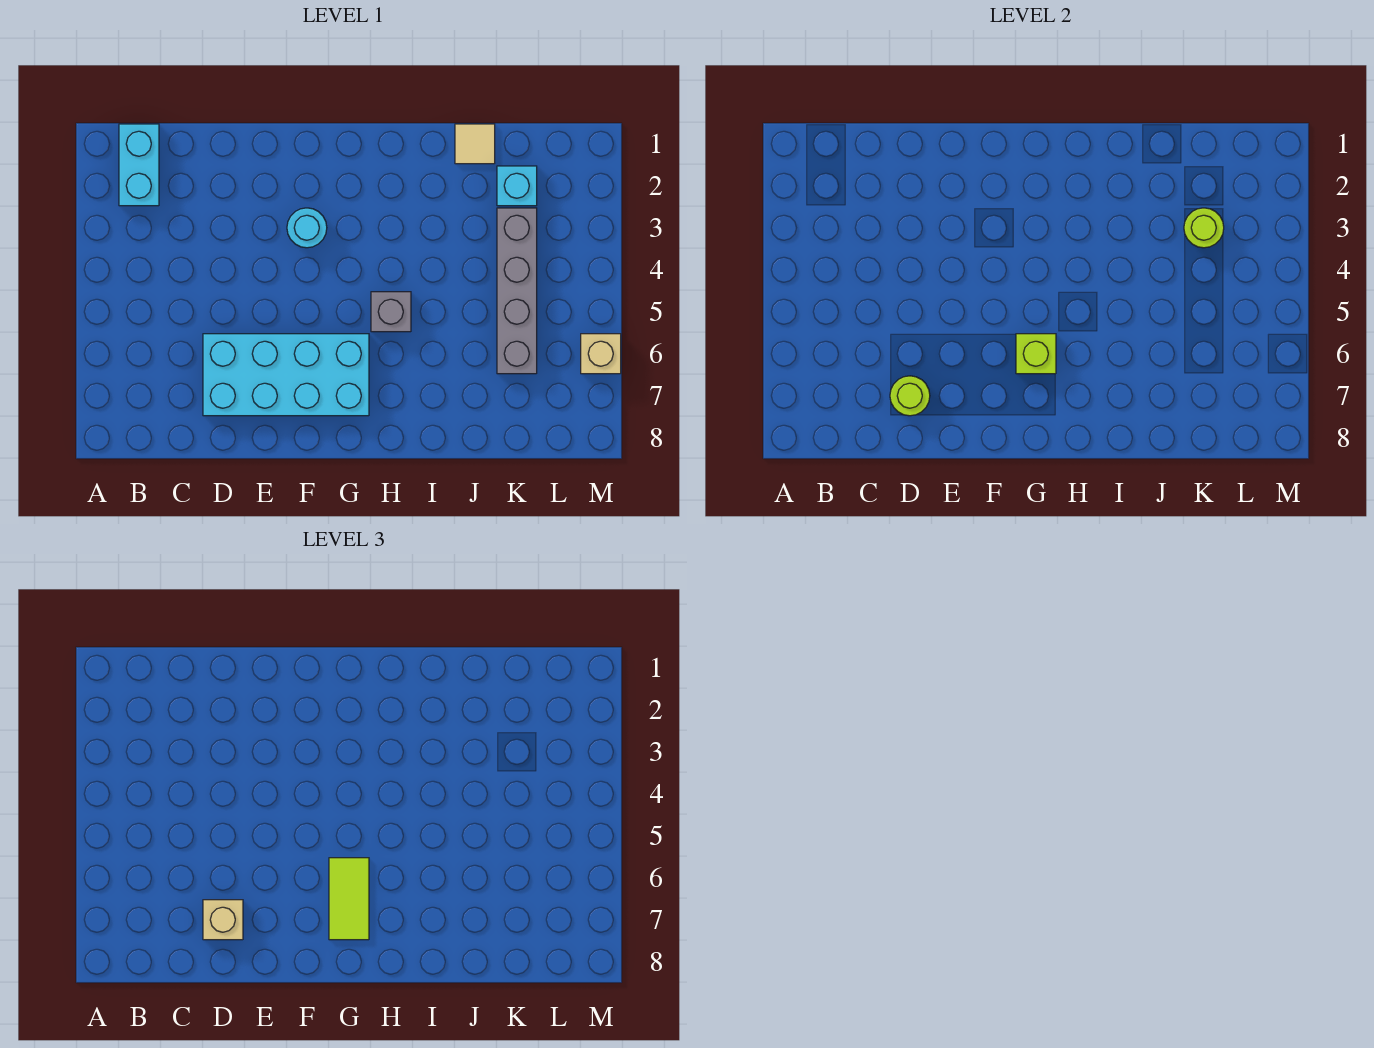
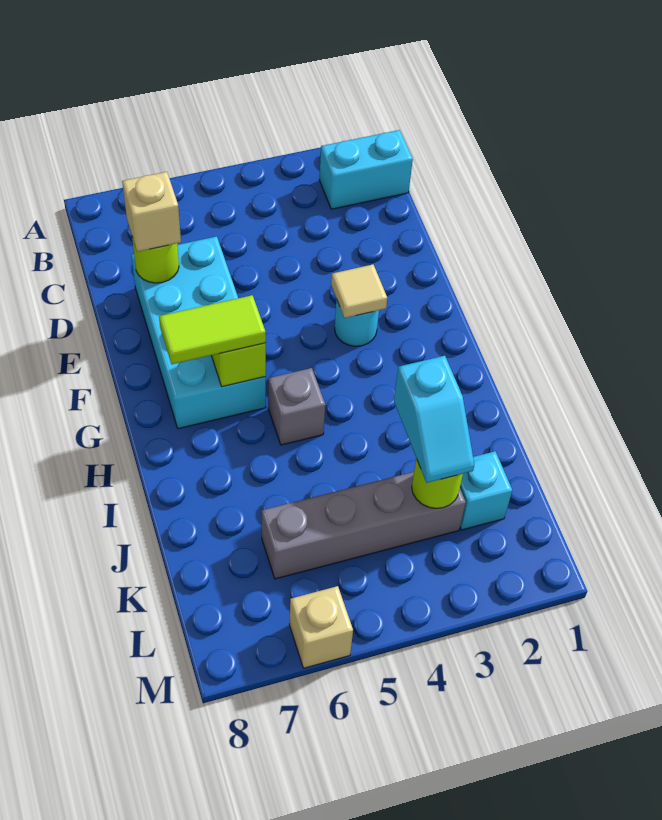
tan tile J1 level 1 -> tan tile F3 level 2
none -> cyan slope J3:K3 level 3 top J

